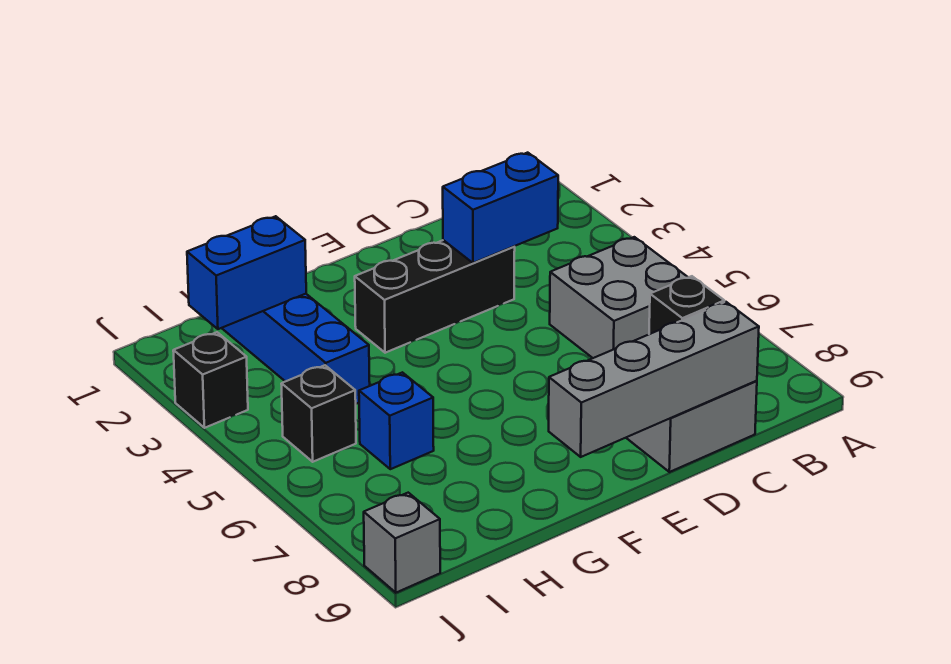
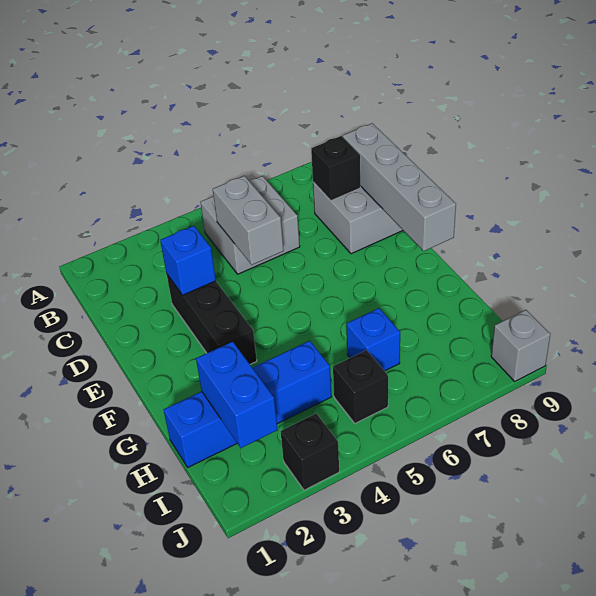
blue brick C3:D3 level 2 -> blue brick D3 level 2
none -> grey brick C5:D5 level 2

